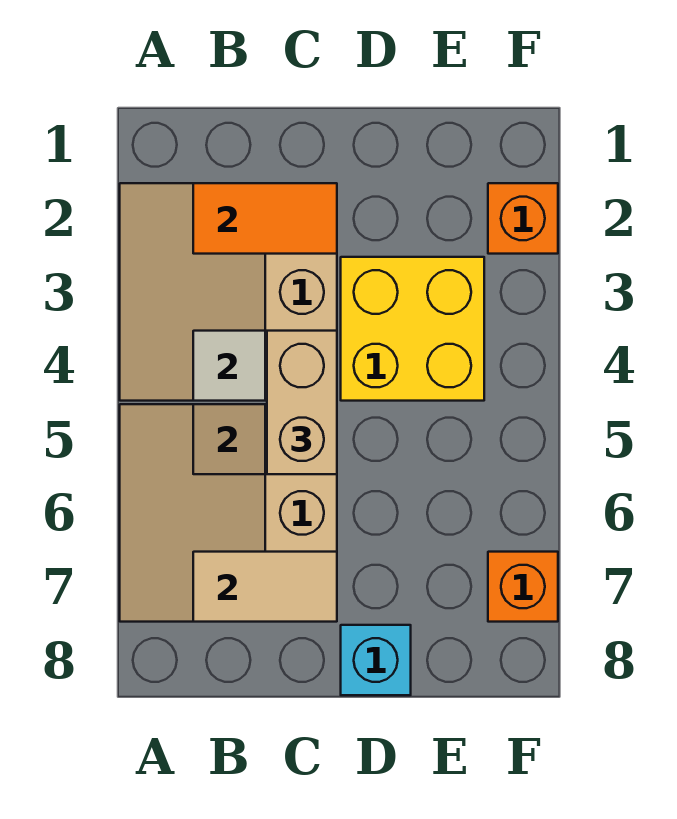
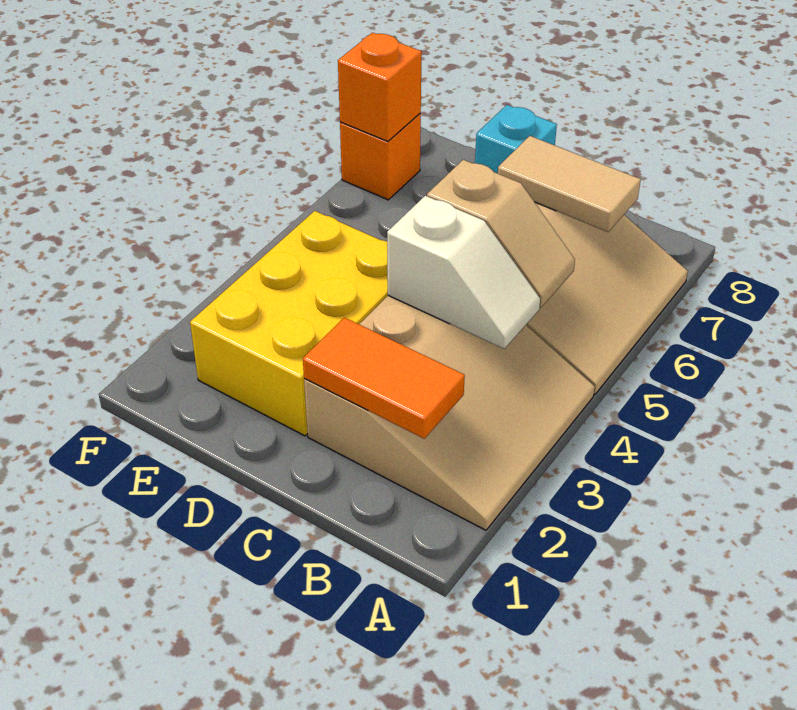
tan brick C4:C5 level 3 -> none
yellow brick D3:E4 level 1 -> yellow brick D2:E4 level 1
orange brick F2 level 1 -> orange brick F7 level 2

